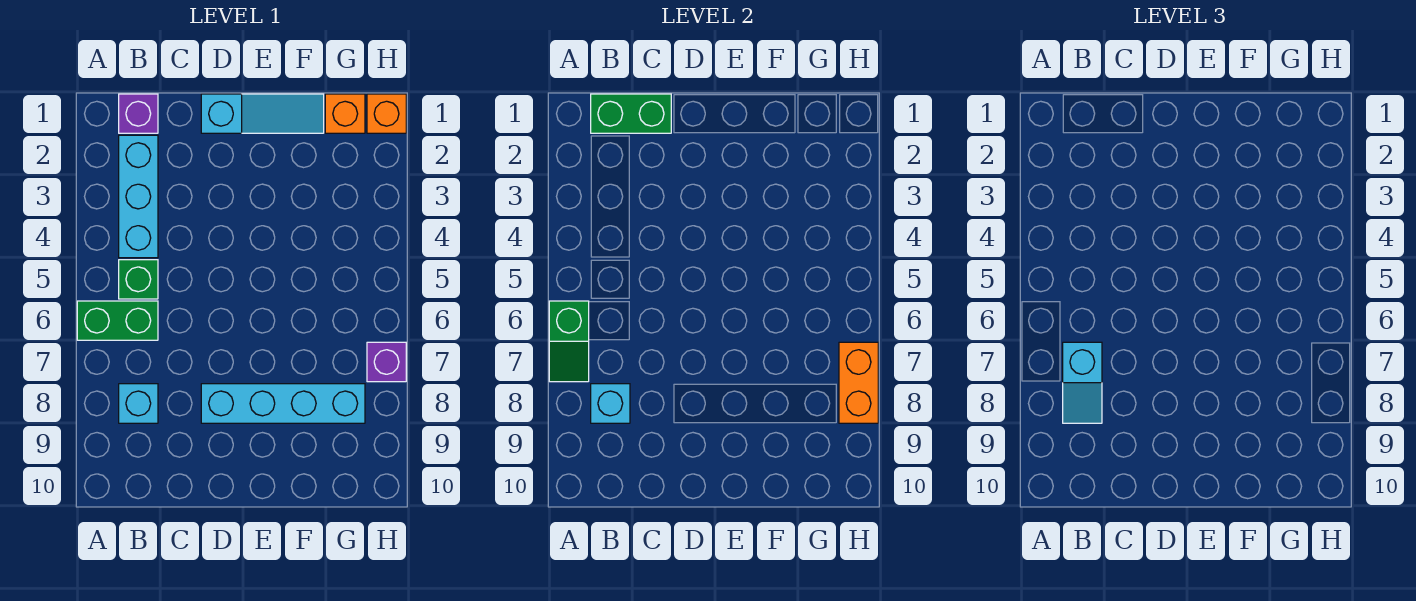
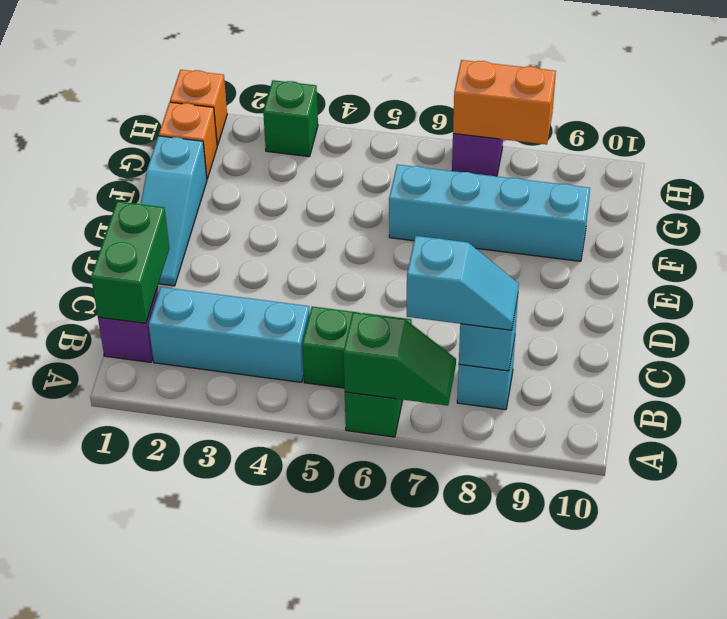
cyan slope D1:F1 level 1 top D -> cyan slope D1:F1 level 1 top F
cyan brick D8:G8 level 1 -> cyan brick F6:F9 level 1
none -> green brick H3 level 1

